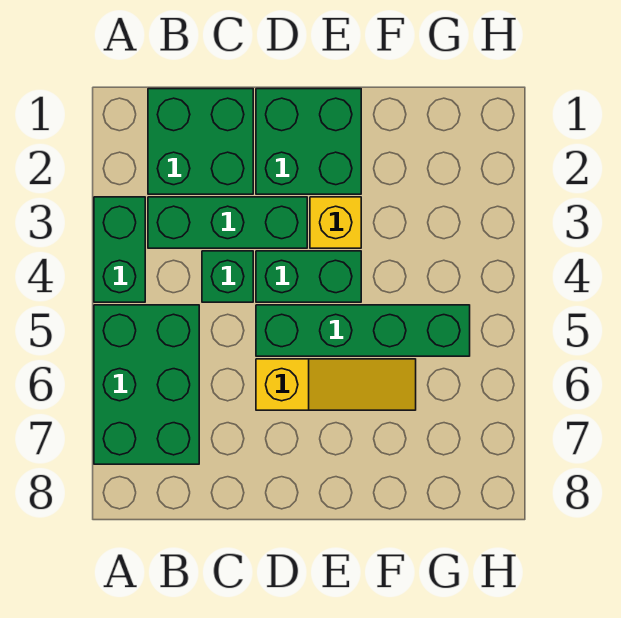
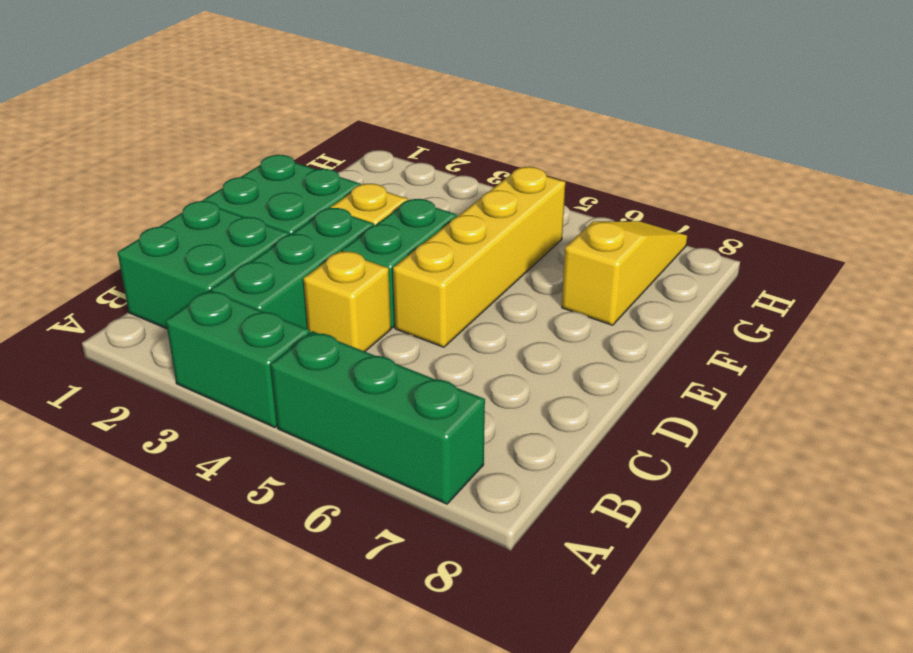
green brick A5:B7 level 1 -> green brick A5:A7 level 1
green brick C4 level 1 -> yellow brick C4 level 1
green brick D5:G5 level 1 -> yellow brick D5:G5 level 1
yellow slope D6:F6 level 1 top D -> yellow slope F7:H7 level 1 top F

